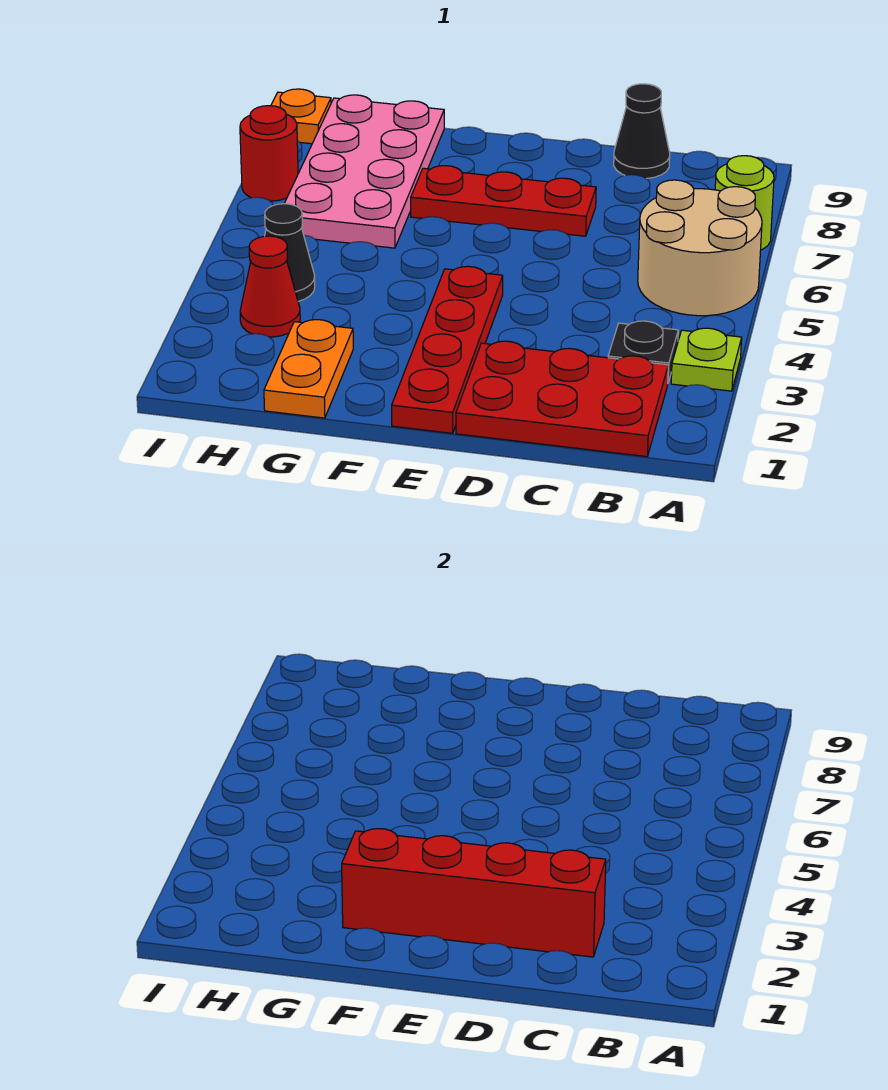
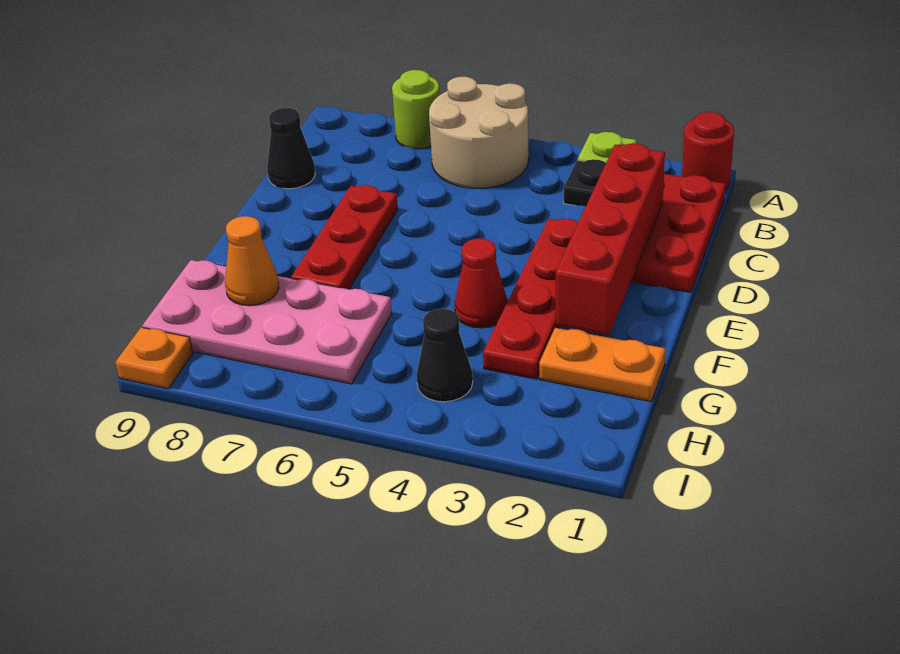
red plate E1:E4 level 1 -> red plate D3:G3 level 1
none -> orange cone G8 level 2
red cone H3 level 1 -> red cone F4 level 1
red round brick I7 level 1 -> red round brick A1 level 1

